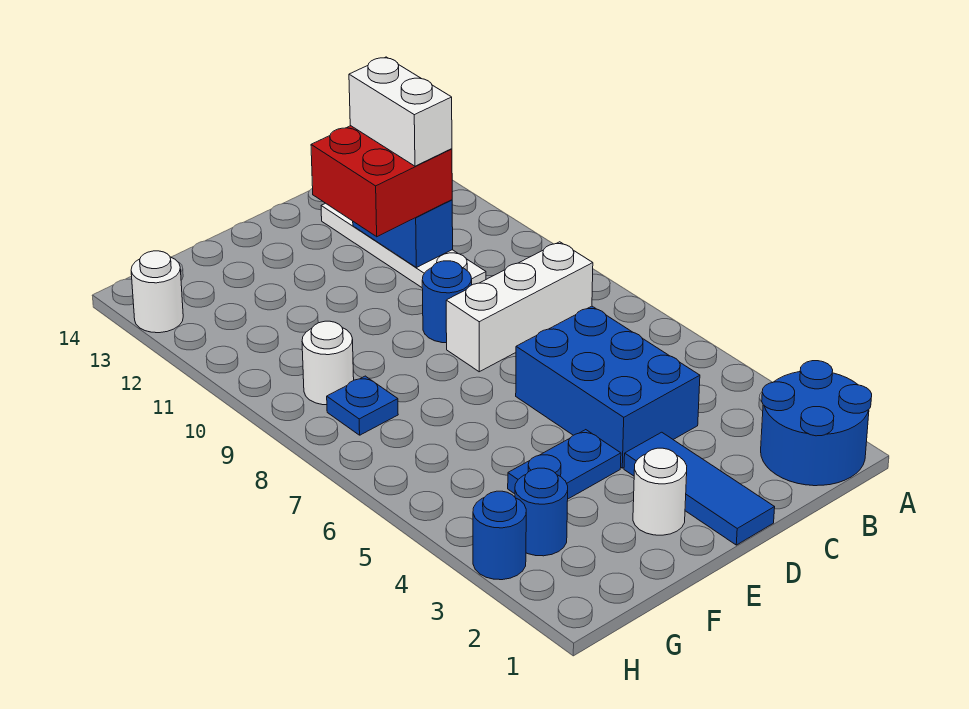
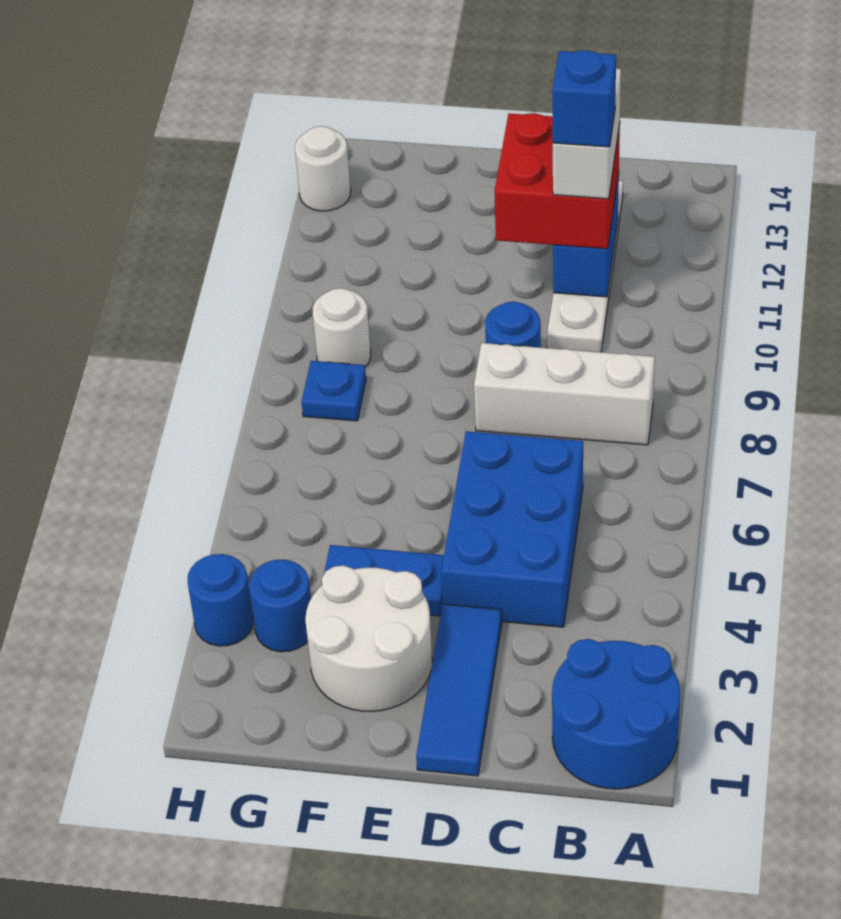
none -> blue brick C11 level 5
white round brick E2 level 1 -> white round brick E2:F3 level 1

